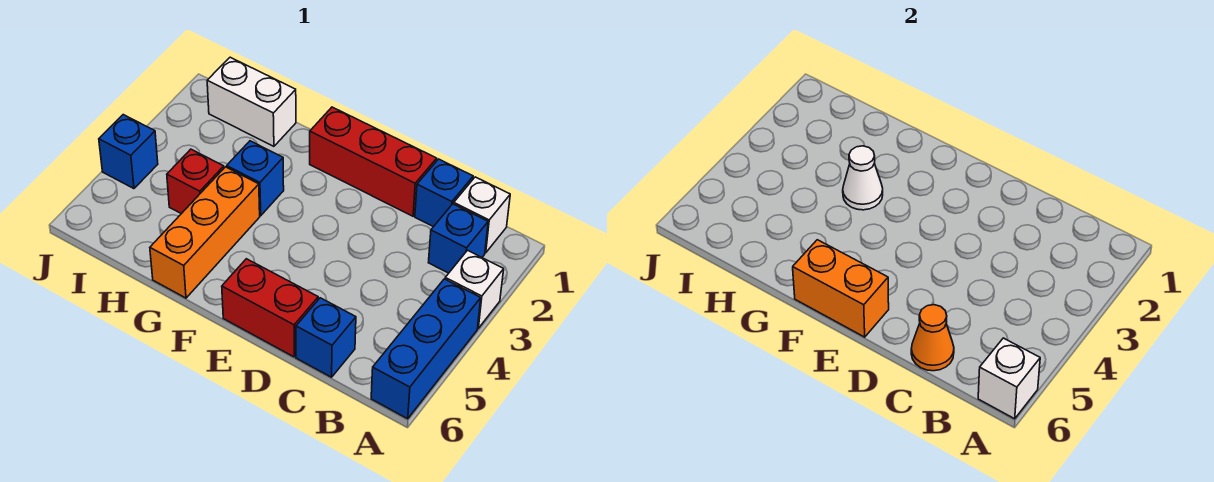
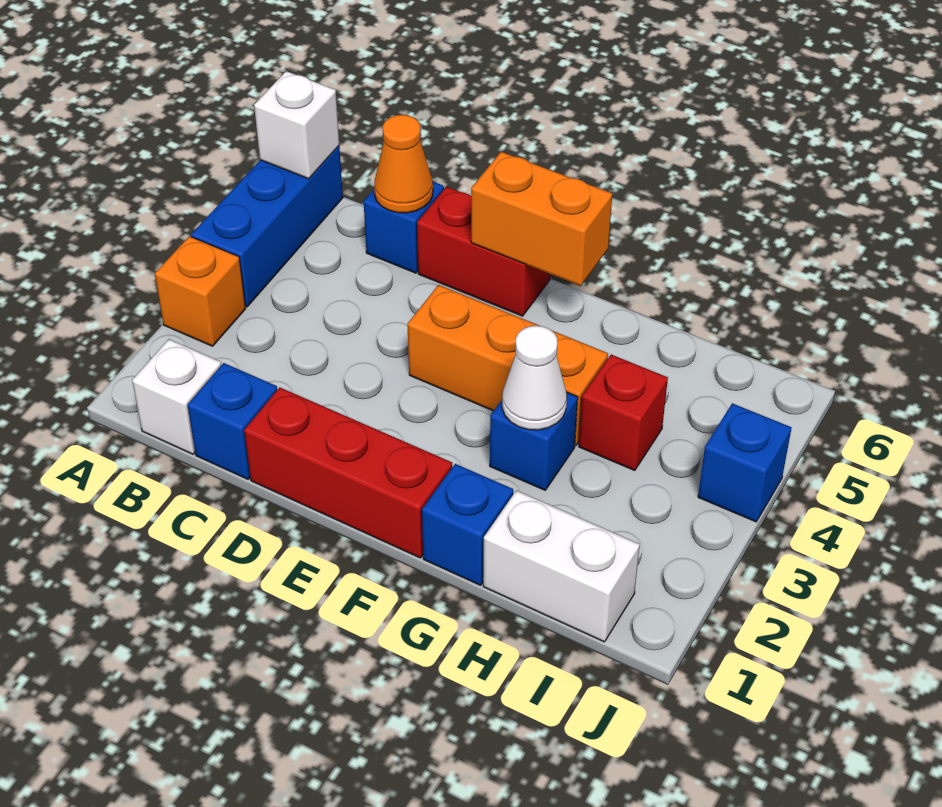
white brick A3 level 1 -> orange brick A3 level 1
blue brick B2 level 1 -> blue brick G1 level 1
orange brick G4:G6 level 1 -> orange brick E4:G4 level 1

